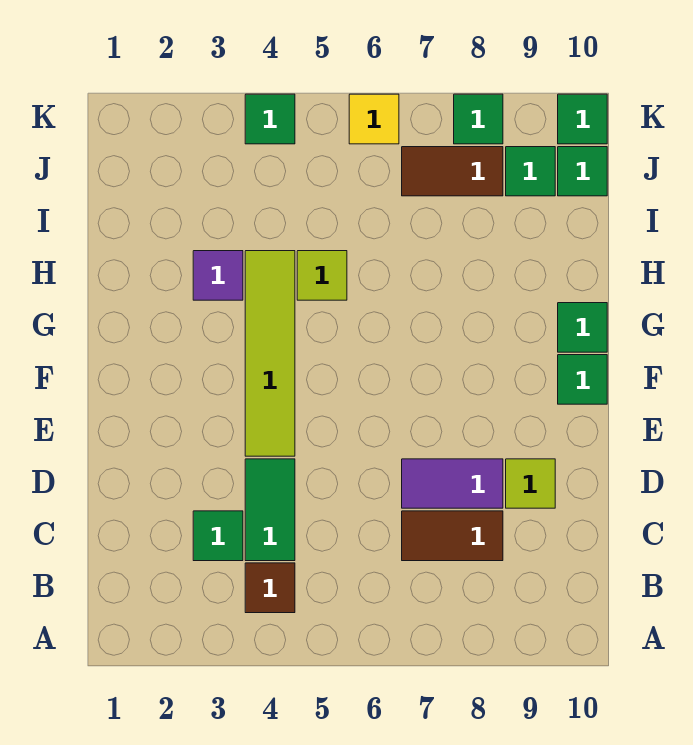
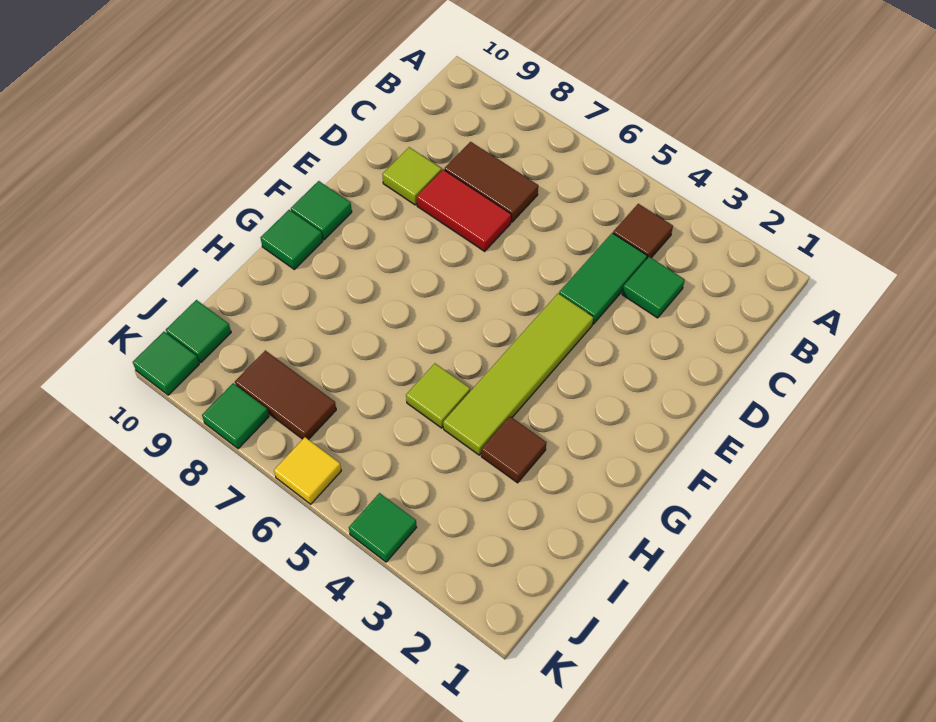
purple tile D7:D8 level 1 -> red tile D7:D8 level 1
purple tile H3 level 1 -> brown tile H3 level 1
green tile J9 level 1 -> none

